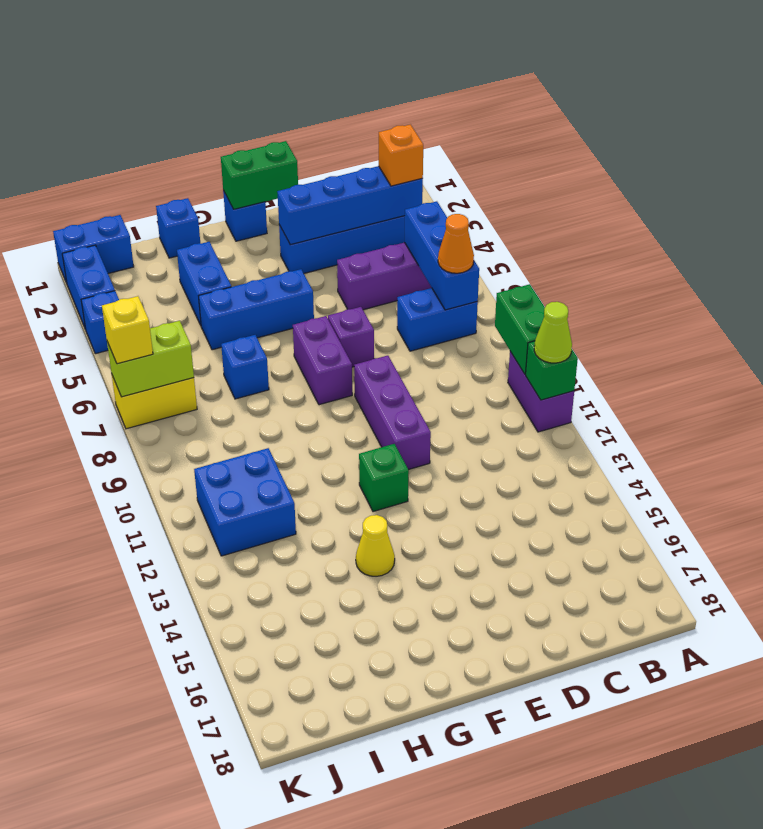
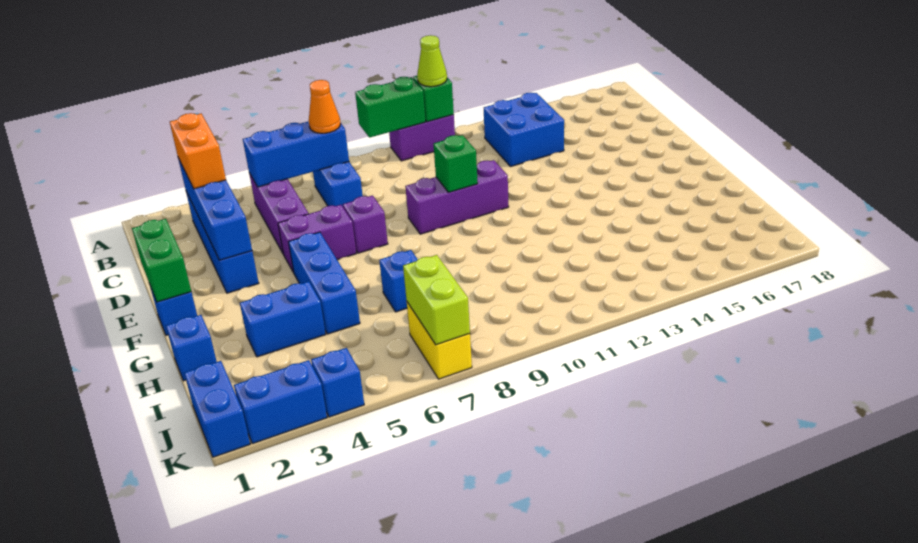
orange brick B3 level 3 -> orange brick B3:C3 level 3
purple brick F7:F8 level 1 -> purple brick E5:E6 level 1
green brick F12 level 1 -> green brick E10 level 2
yellow cone G14 level 1 -> none
blue brick I11:J12 level 1 -> blue brick B13:C14 level 1
yellow brick K7 level 3 -> none

